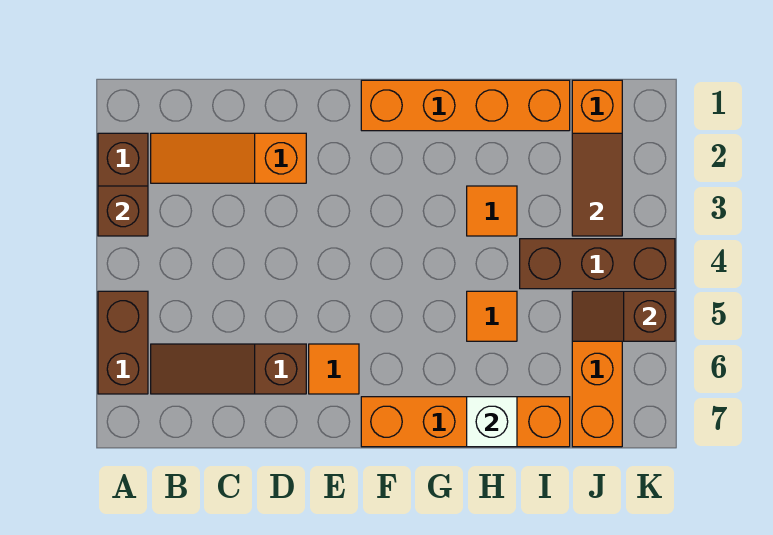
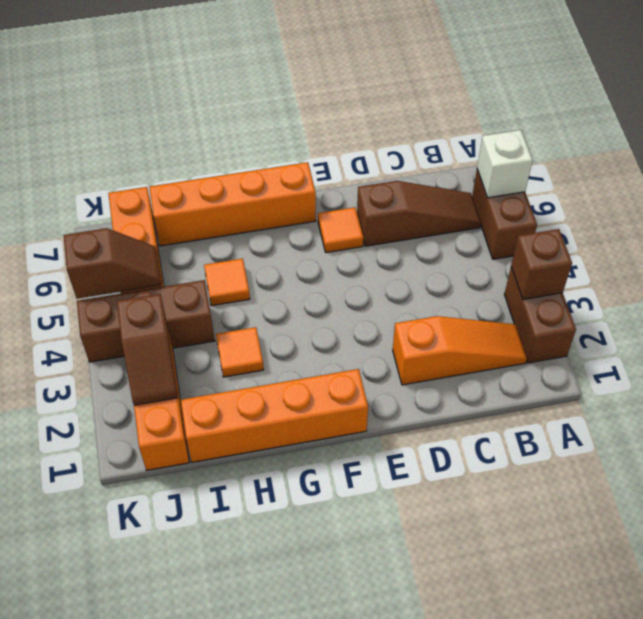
white brick H7 level 2 -> white brick A6 level 2
brown tile J2:J3 level 2 -> brown slope J2:J3 level 2 top 3

